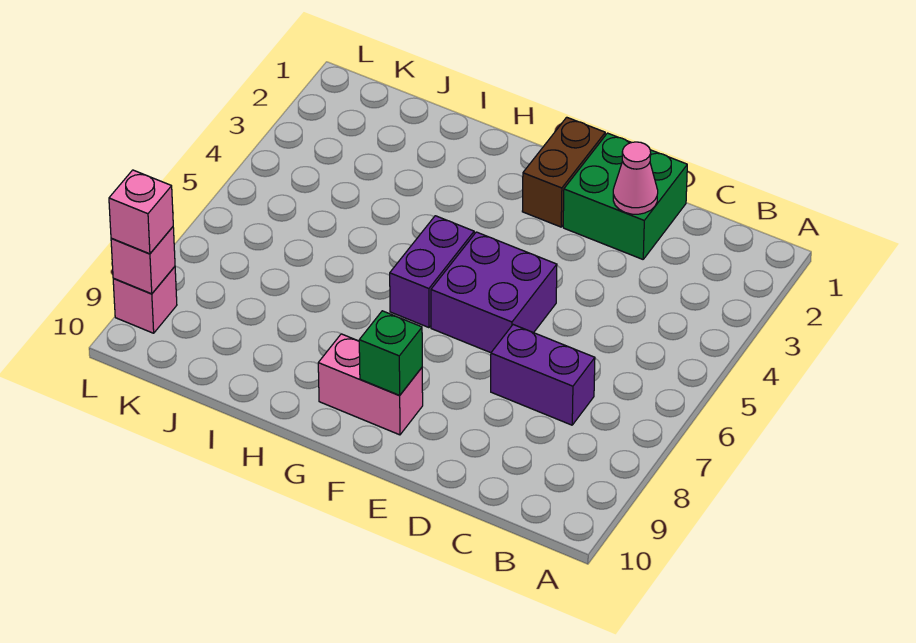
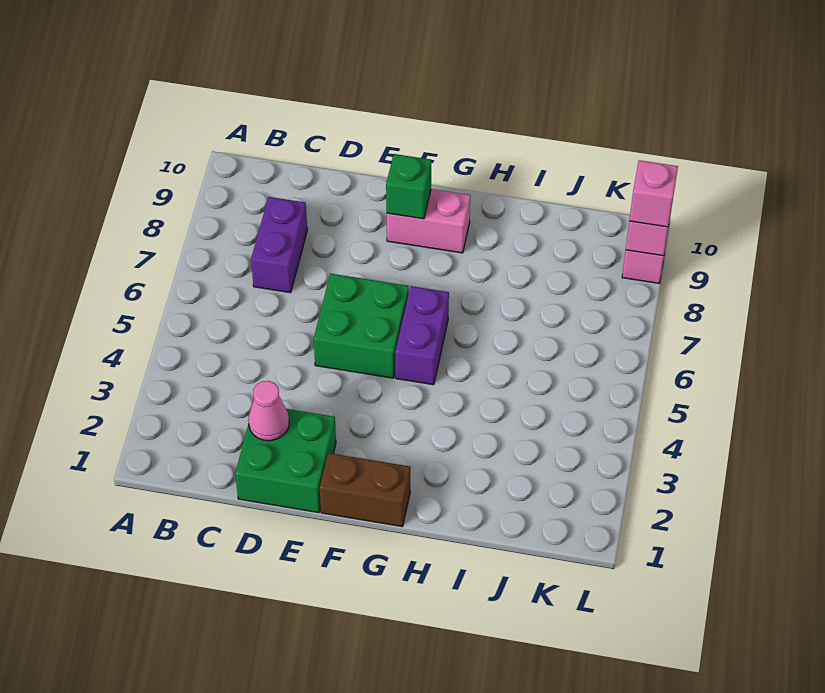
purple brick C7:D7 level 1 -> purple brick C7:C8 level 1
purple brick E5:F6 level 1 -> green brick E5:F6 level 1
brown brick F1:F2 level 1 -> brown brick F1:G1 level 1

